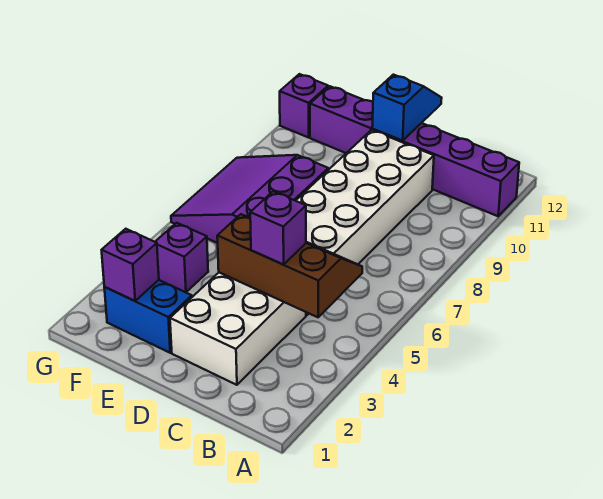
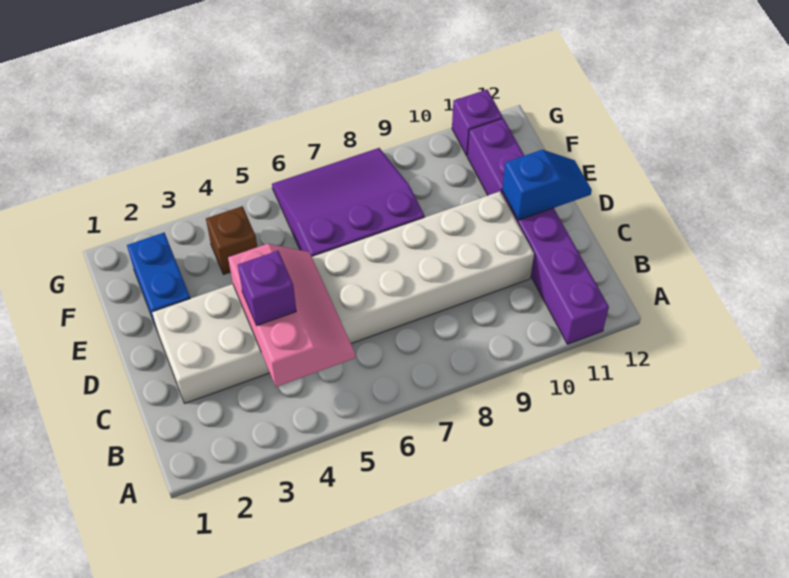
brown slope B4:D5 level 2 top 4 -> pink slope B4:D5 level 2 top 4
purple brick F2 level 2 -> none
purple brick F4 level 1 -> brown brick F4 level 1

